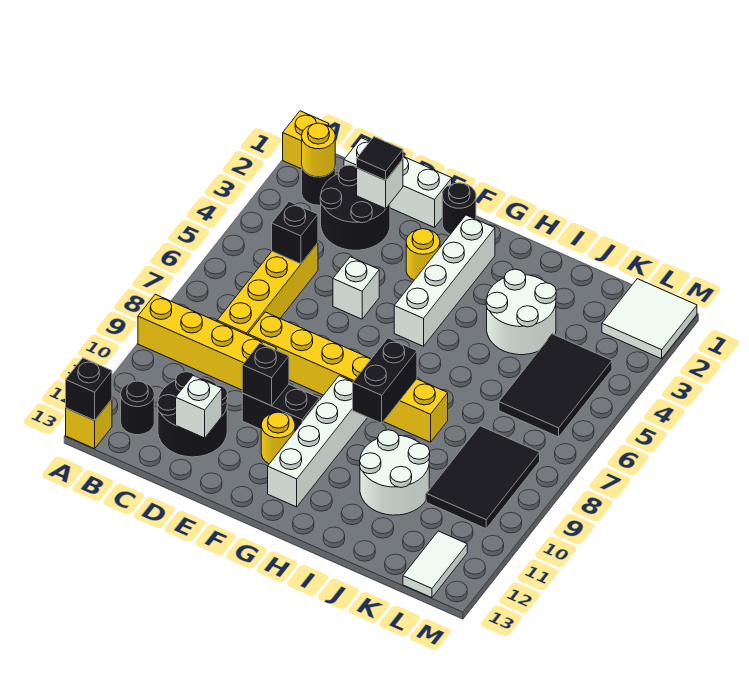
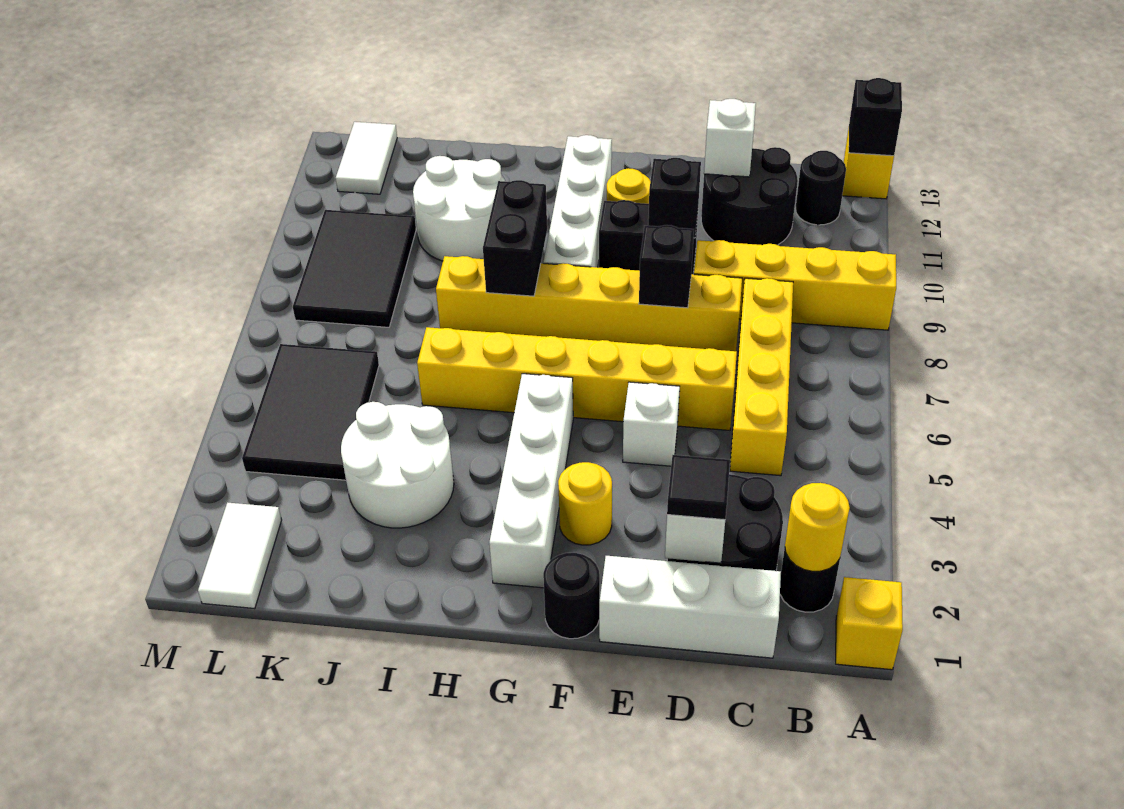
black brick C5 level 2 -> black brick E8 level 2
none -> yellow brick D6:I6 level 1
white tile L1:M2 level 1 -> white tile L1:L2 level 1

